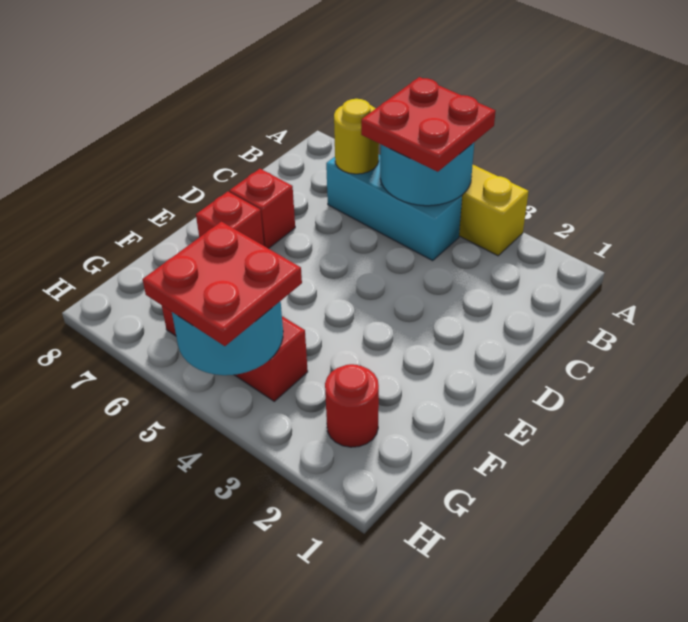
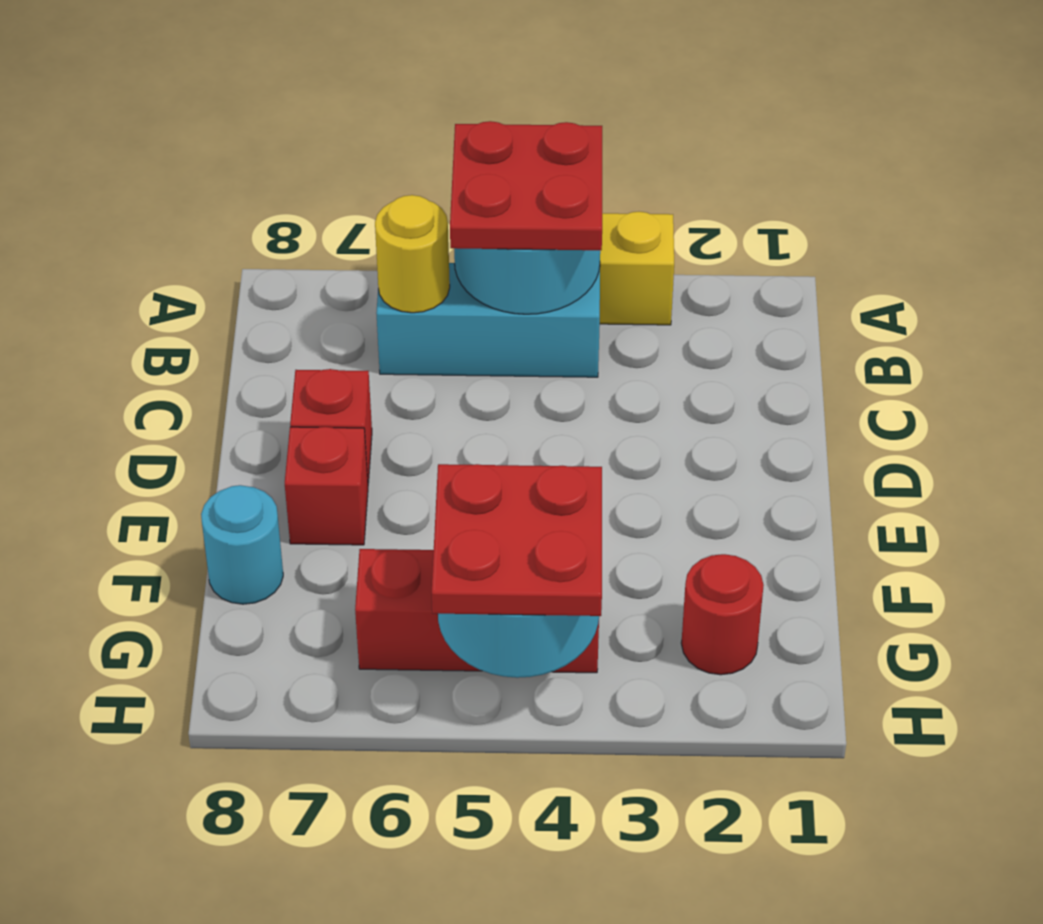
none -> cyan round brick F8 level 1

